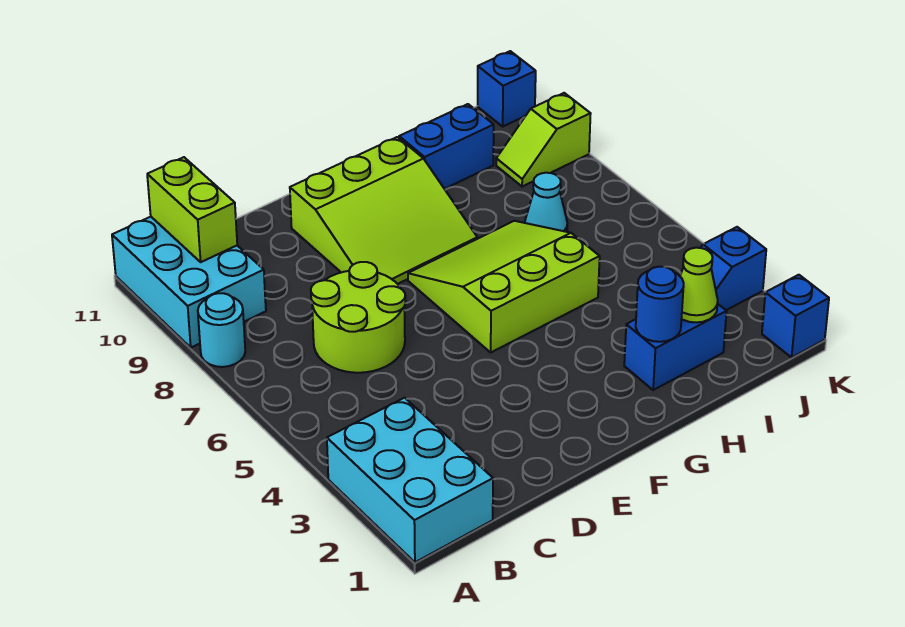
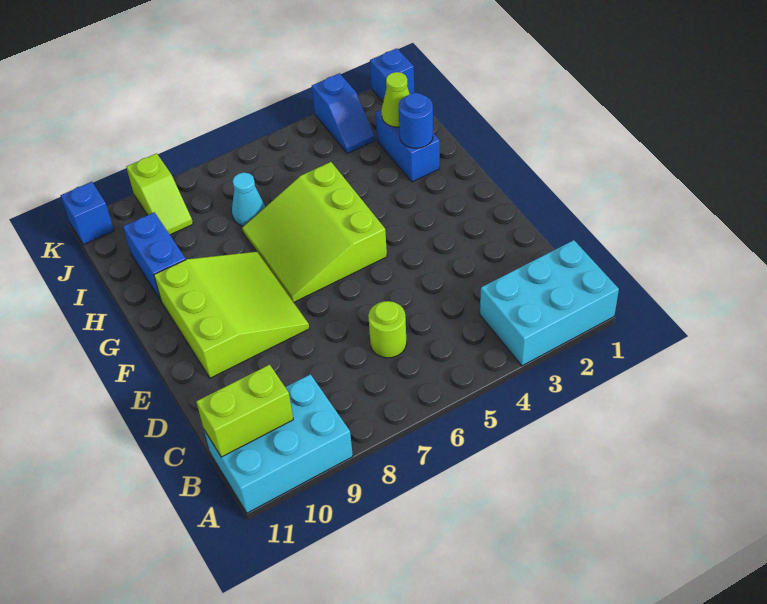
cyan round brick A8 level 1 -> none
lime round brick C6:D7 level 1 -> lime round brick C6 level 1

